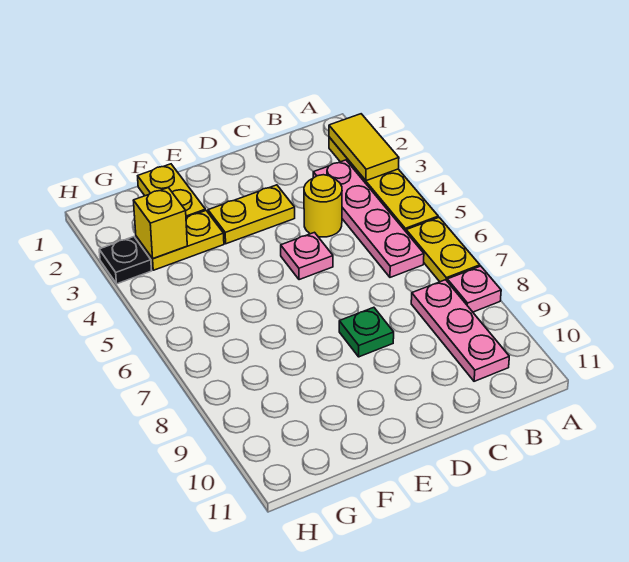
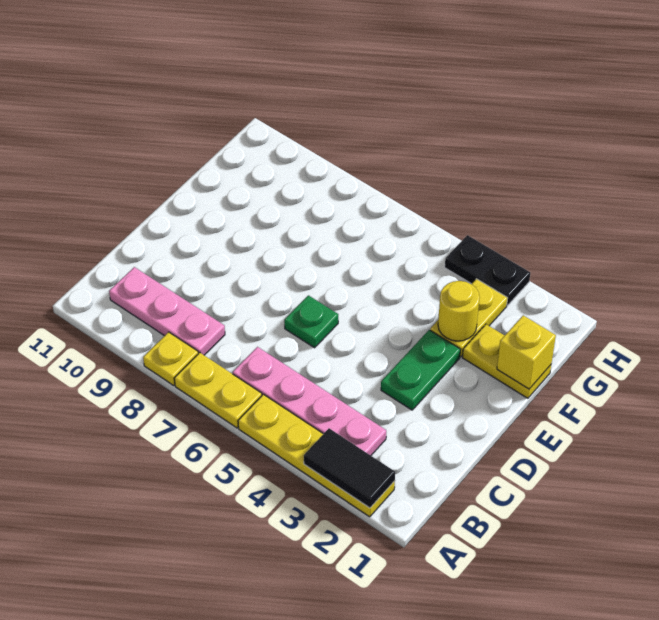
yellow tile A2:A3 level 2 -> black tile A2:A3 level 2
pink plate A8 level 1 -> yellow plate A8 level 1
yellow round brick C4 level 1 -> yellow round brick F3 level 2
yellow plate D3:E3 level 1 -> green plate D3:E3 level 1
pink plate D5 level 1 -> none
green plate D8 level 1 -> green plate D6 level 1
yellow brick G3 level 2 -> yellow brick F1 level 2
black plate H3 level 1 -> black plate H3:H4 level 1

